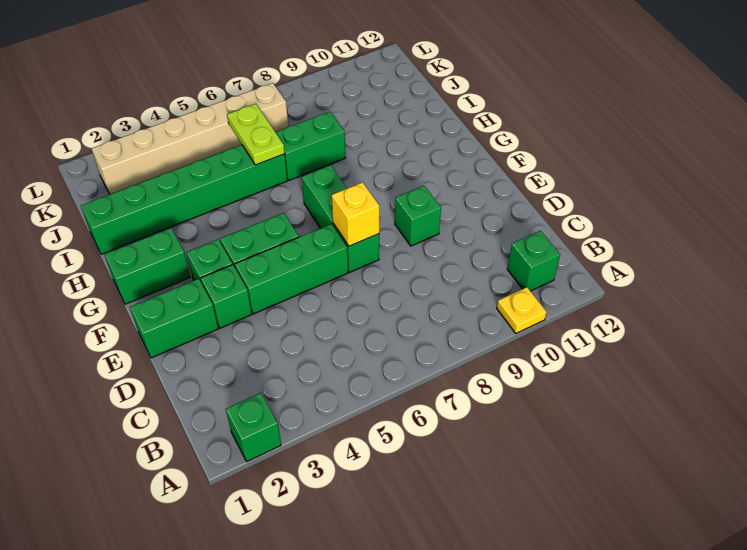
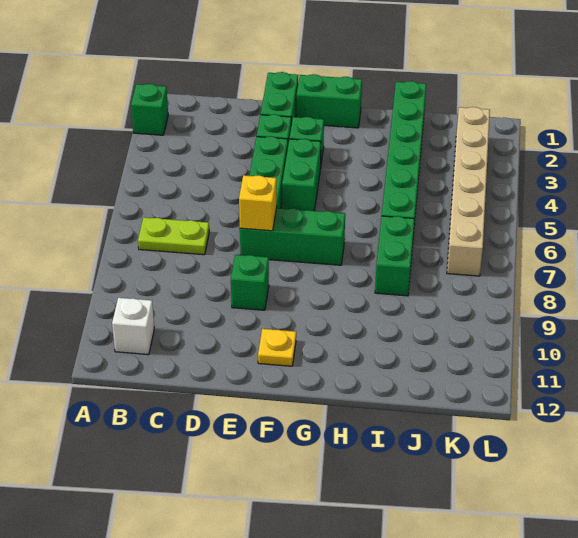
yellow plate A10 level 1 -> yellow plate F11 level 1
green brick B11 level 1 -> white brick B11 level 1
green brick G1:G2 level 1 -> green brick F1:G1 level 1
lime plate I6:J6 level 2 -> lime plate B7:C7 level 1

